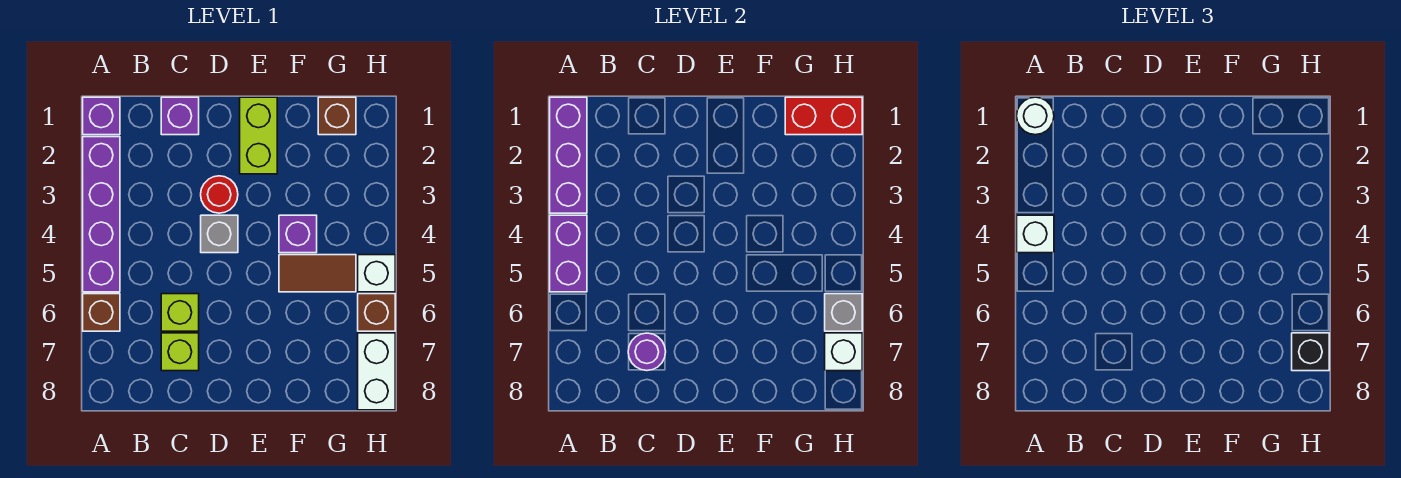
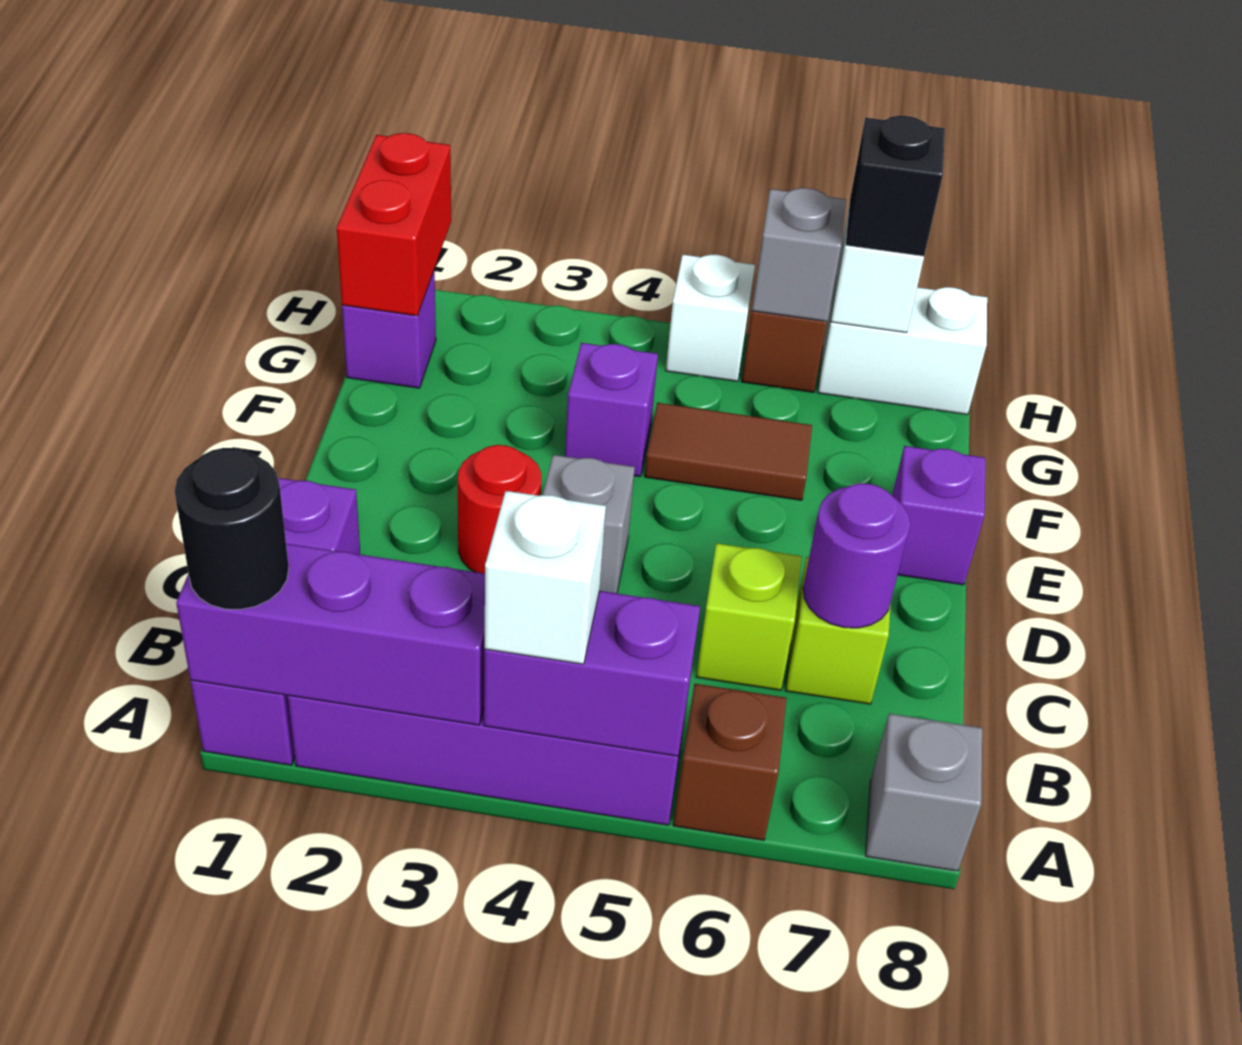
white round brick A1 level 3 -> black round brick A1 level 3
none -> grey brick A8 level 1
lime brick E1:E2 level 1 -> none
none -> purple brick E8 level 1
brown tile F5:G5 level 1 -> brown tile F5:F6 level 1
brown brick G1 level 1 -> purple brick G1 level 1

